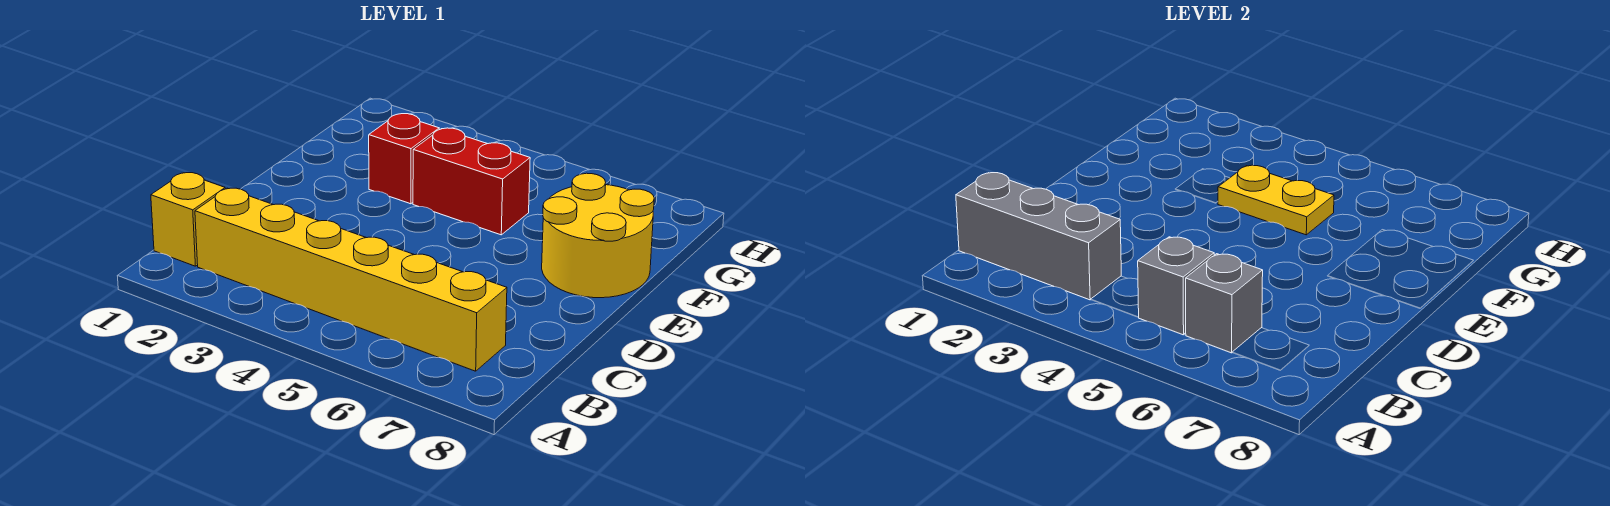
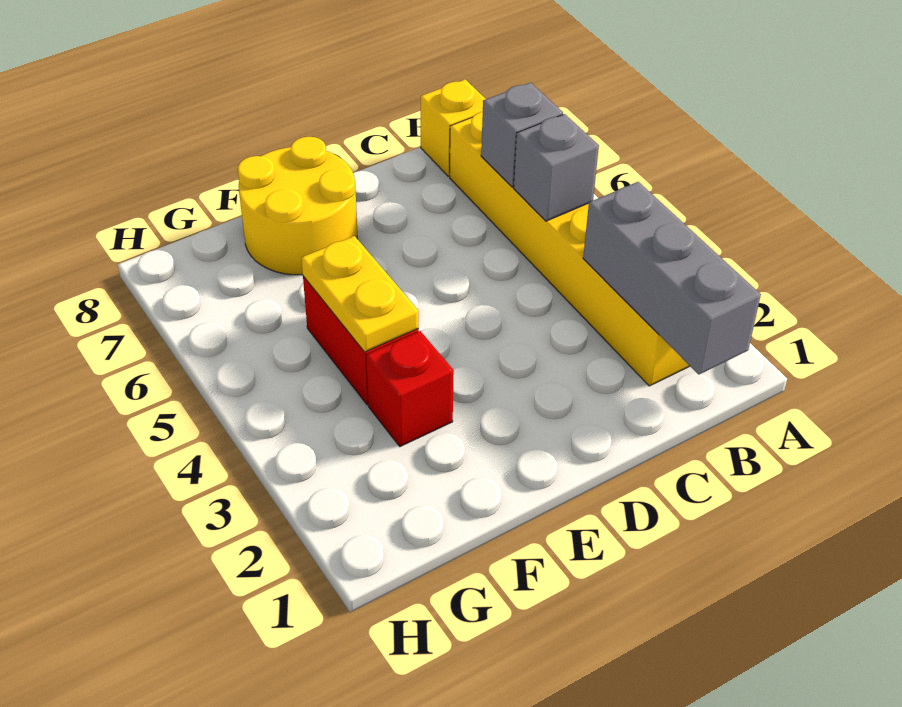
yellow brick B1 level 1 -> yellow brick B8 level 1

